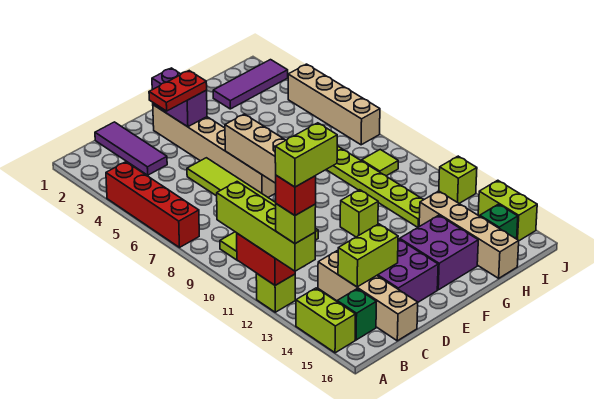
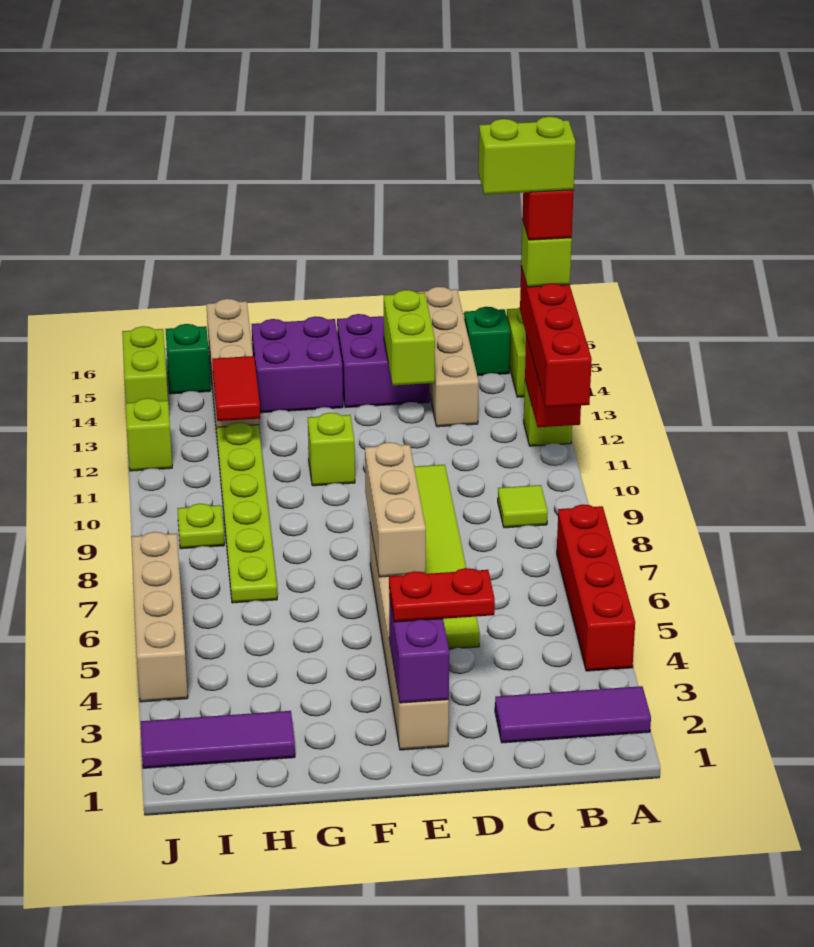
lime brick A10:A13 level 3 -> red brick A10:A13 level 3
purple tile C1:C3 level 1 -> purple tile A2:C2 level 1
lime brick C14:D14 level 2 -> lime brick D13:D14 level 2
none -> red tile H12:H13 level 2
lime tile I9 level 1 -> lime plate I9 level 1

